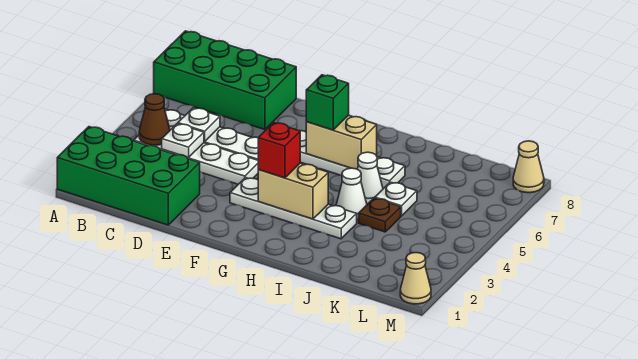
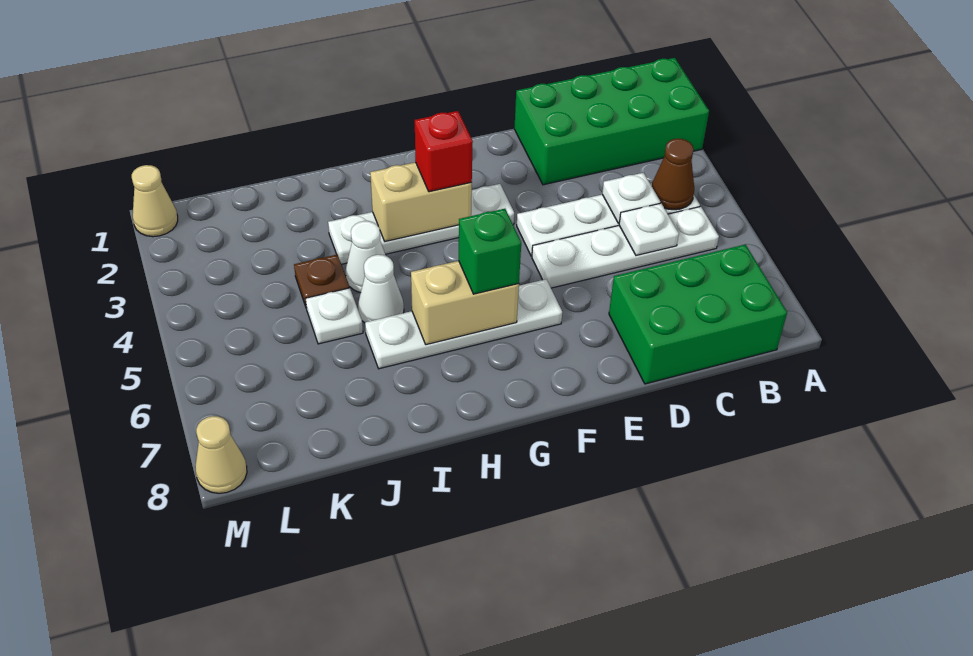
green brick A7:D8 level 1 -> green brick B7:D8 level 1

